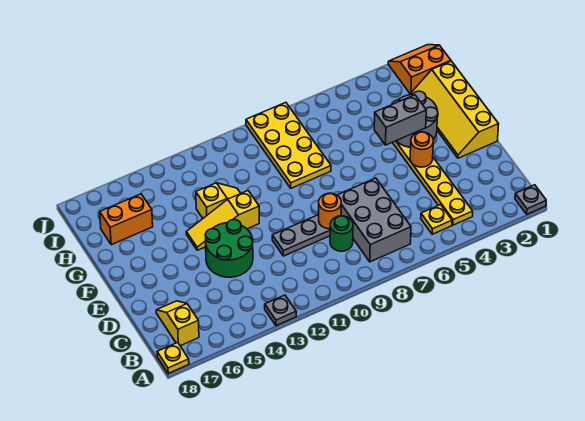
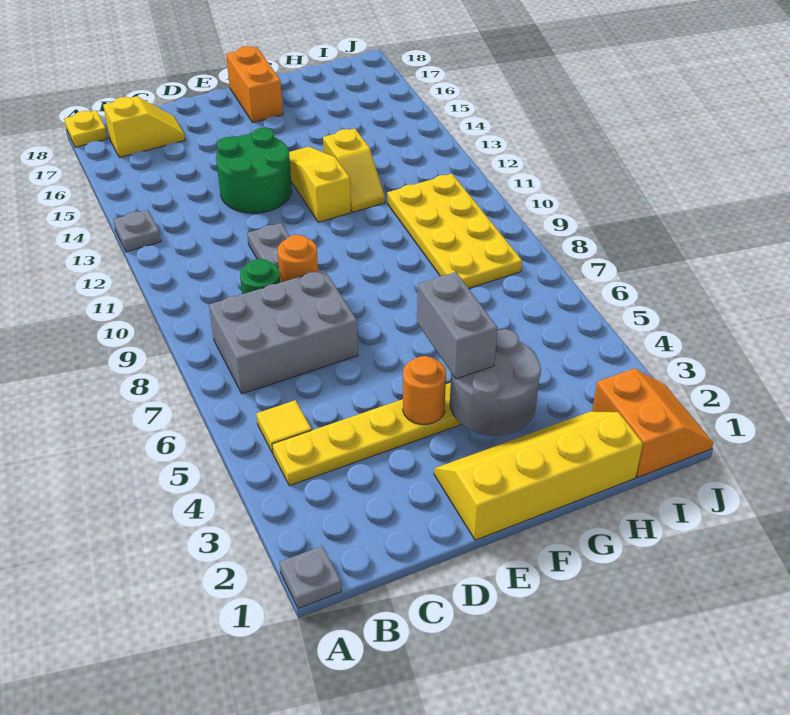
yellow plate B5 level 1 -> yellow tile B5 level 1
yellow plate G8:J9 level 1 -> yellow plate H8:I11 level 1
orange brick H16:H17 level 1 -> orange brick F17:F18 level 1

